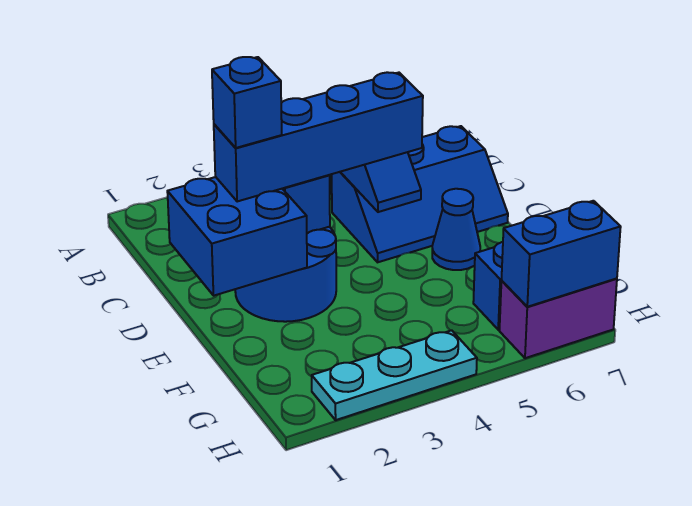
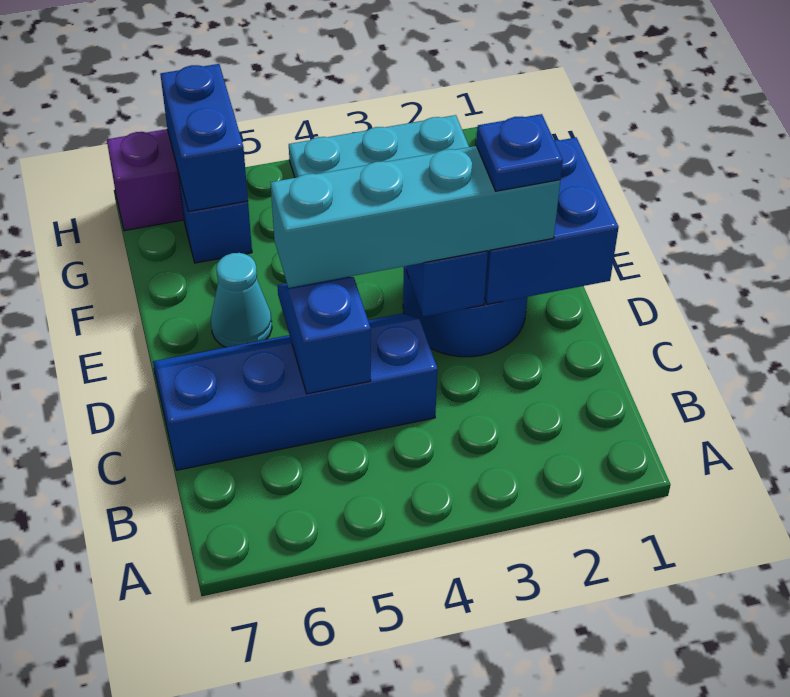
blue slope C5:D7 level 1 top C -> blue slope C4:D7 level 1 top C
blue brick D2:D5 level 3 -> cyan brick D2:D5 level 3
blue brick D2 level 4 -> blue plate D2 level 4
blue cone E6 level 1 -> cyan cone E6 level 1
blue brick H6:H7 level 2 -> blue brick G6:H6 level 2

